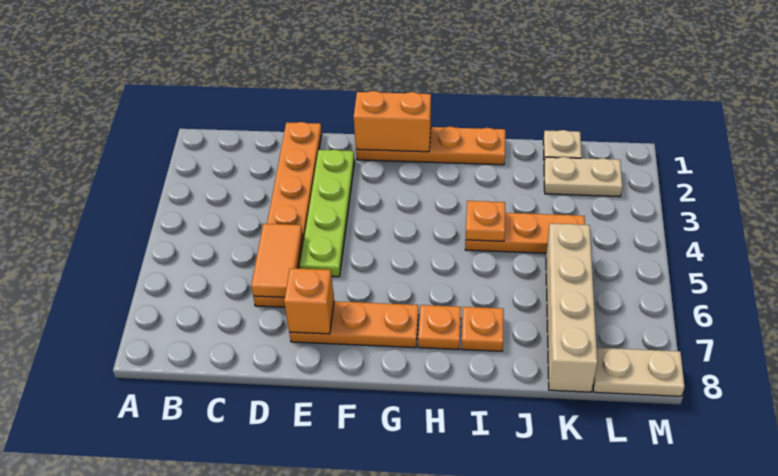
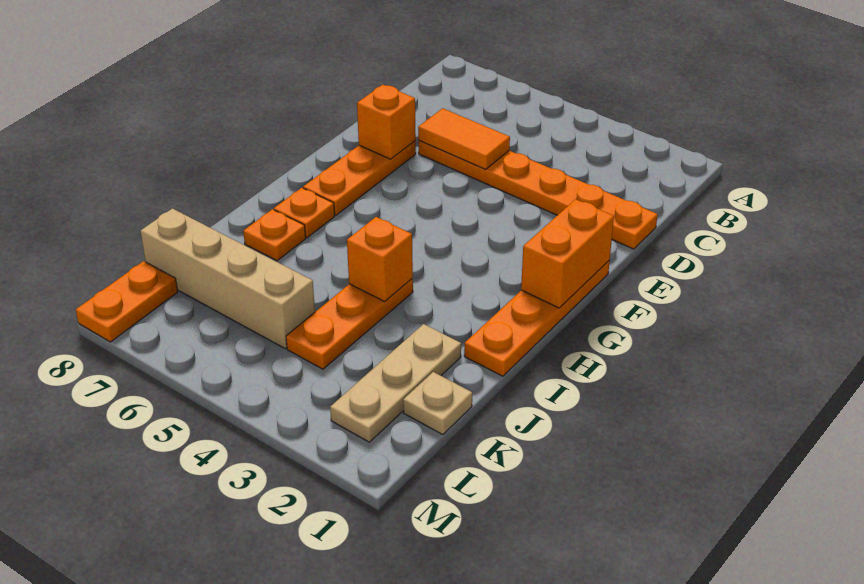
lime plate E2:E5 level 1 -> none
orange plate I4 level 2 -> orange brick I4 level 2
tan plate K2:L2 level 1 -> tan plate J2:L2 level 1
tan plate L8:M8 level 1 -> orange plate L8:M8 level 1

